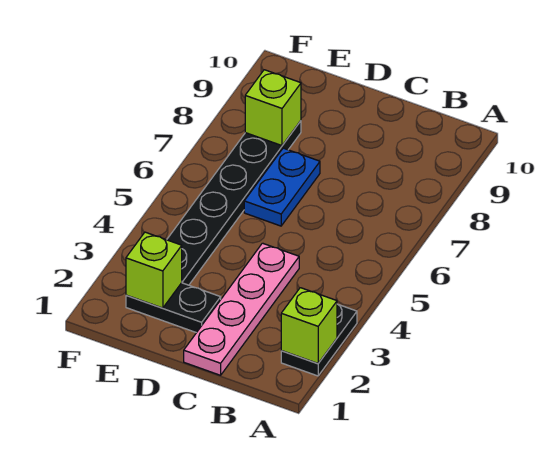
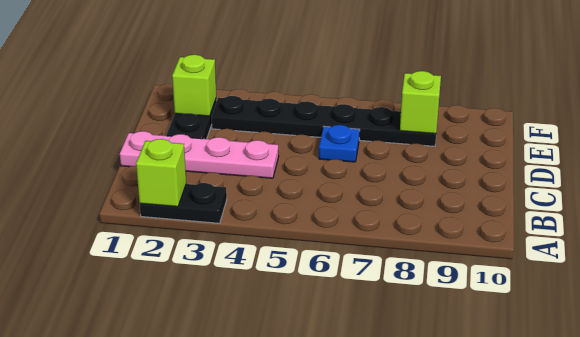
blue plate D6:D7 level 1 -> blue plate D6 level 1

